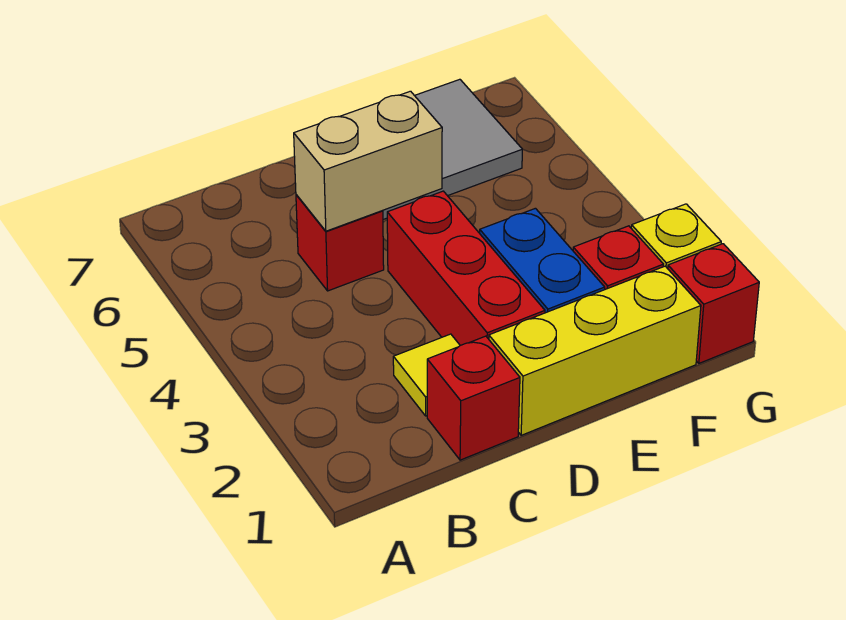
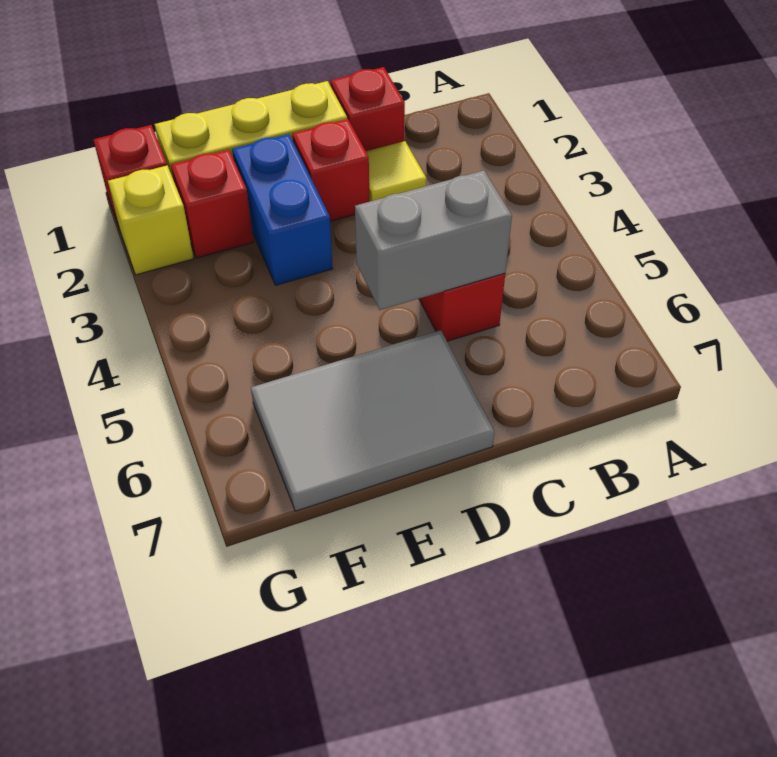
tan brick C5:D5 level 2 -> grey brick C5:D5 level 2
red brick D2:D4 level 1 -> red brick D2 level 1

